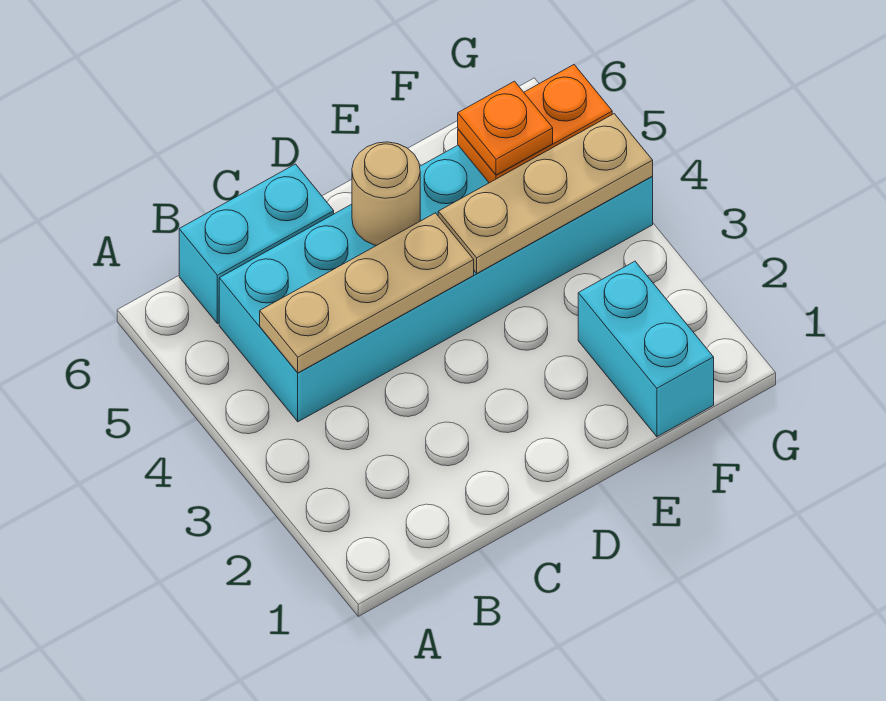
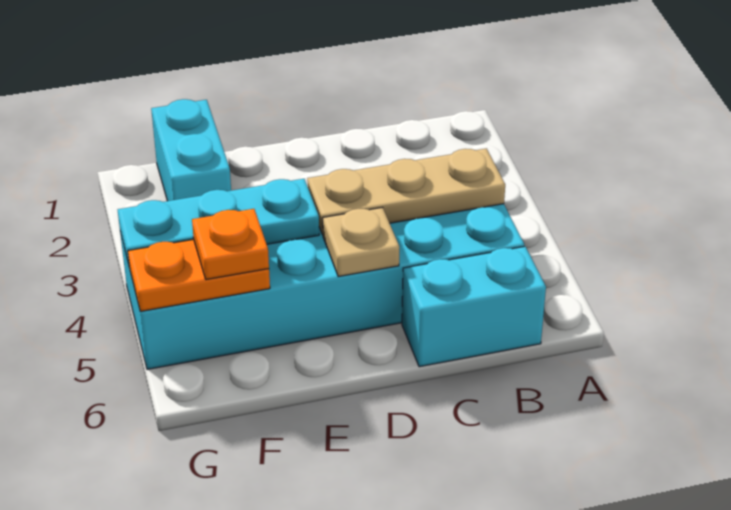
tan round brick D5 level 2 -> tan plate D5 level 2
tan plate E4:G4 level 2 -> cyan plate E4:G4 level 2

